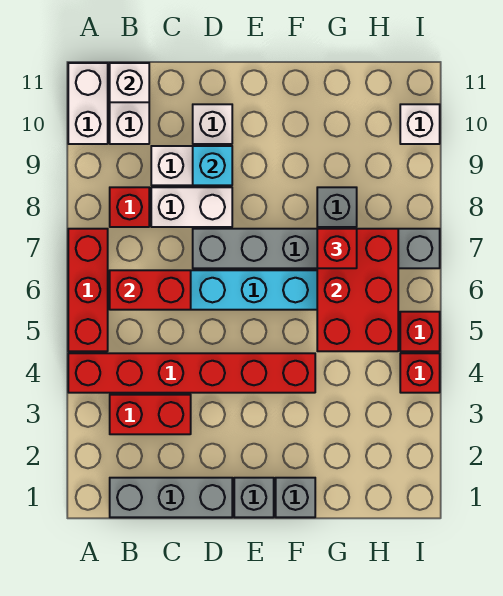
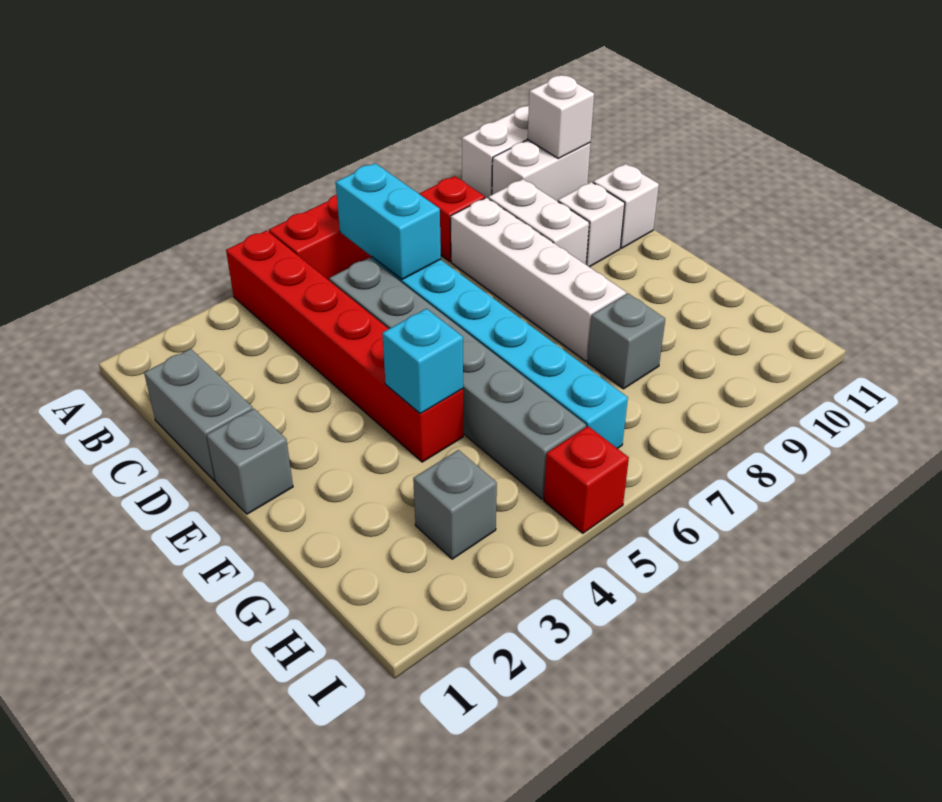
grey brick B1:D1 level 1 -> grey brick C1:D1 level 1
red brick B3:C3 level 1 -> none
red brick B6:C6 level 2 -> cyan brick B6:C6 level 2
white brick C8:D8 level 1 -> white brick C8:F8 level 1
grey brick D7:I7 level 1 -> grey brick C5:H5 level 1
cyan brick D9 level 2 -> cyan brick F4 level 2
grey brick F1 level 1 -> grey brick H3 level 1
red brick G5:H7 level 2 -> none
red brick G7 level 3 -> none
red brick I4 level 1 -> none
white brick I10 level 1 -> white brick D11 level 1

